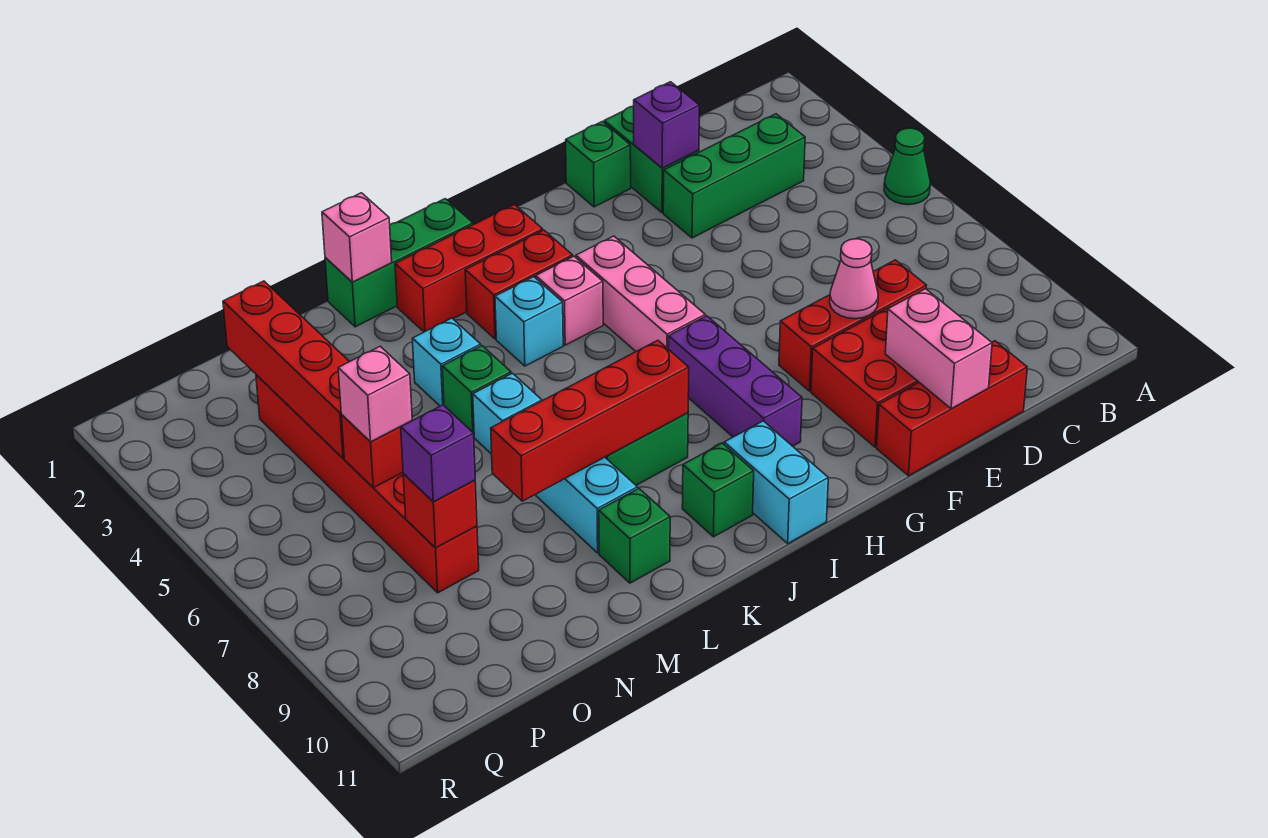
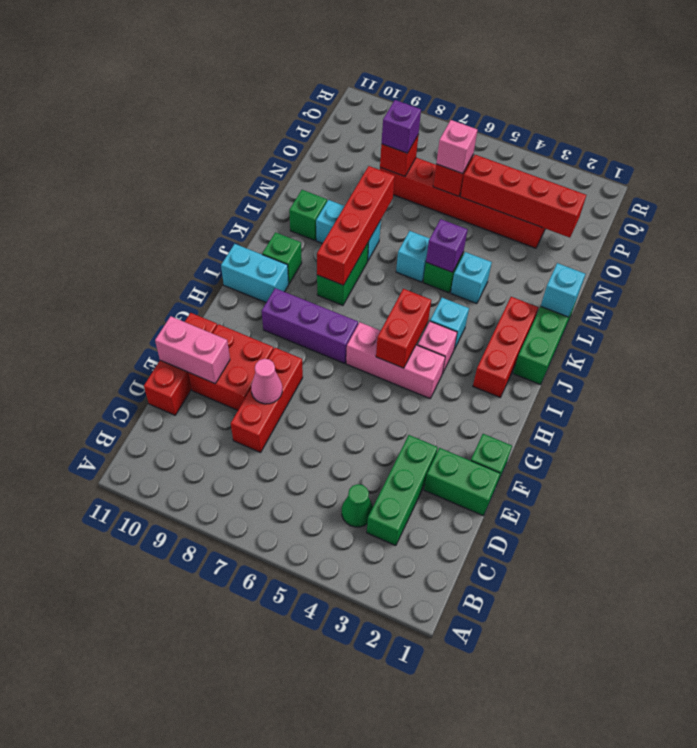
green cone A5 level 1 -> green cone C4 level 1
purple brick E2 level 2 -> purple brick L5 level 2
red brick I3:J3 level 1 -> red brick H5:I5 level 2
pink brick L1 level 2 -> cyan brick L1 level 2

